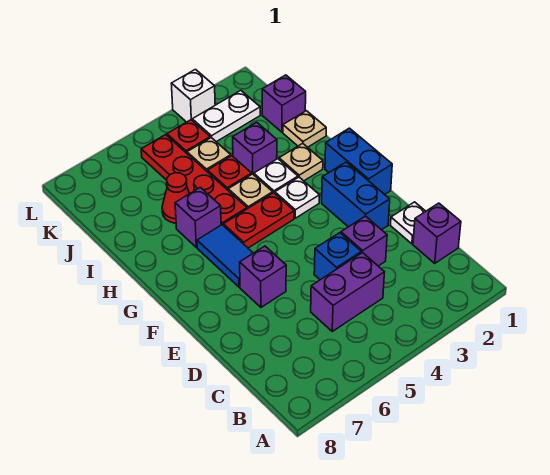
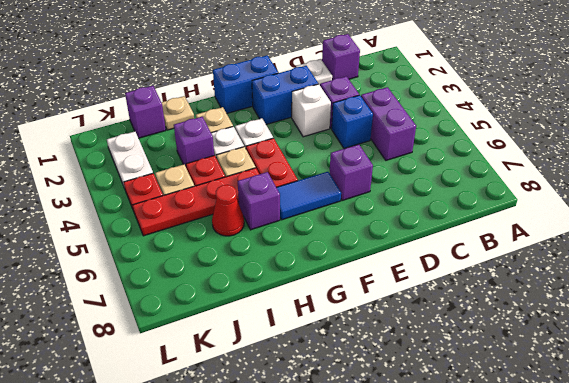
white brick L3 level 1 -> white brick E3 level 1

